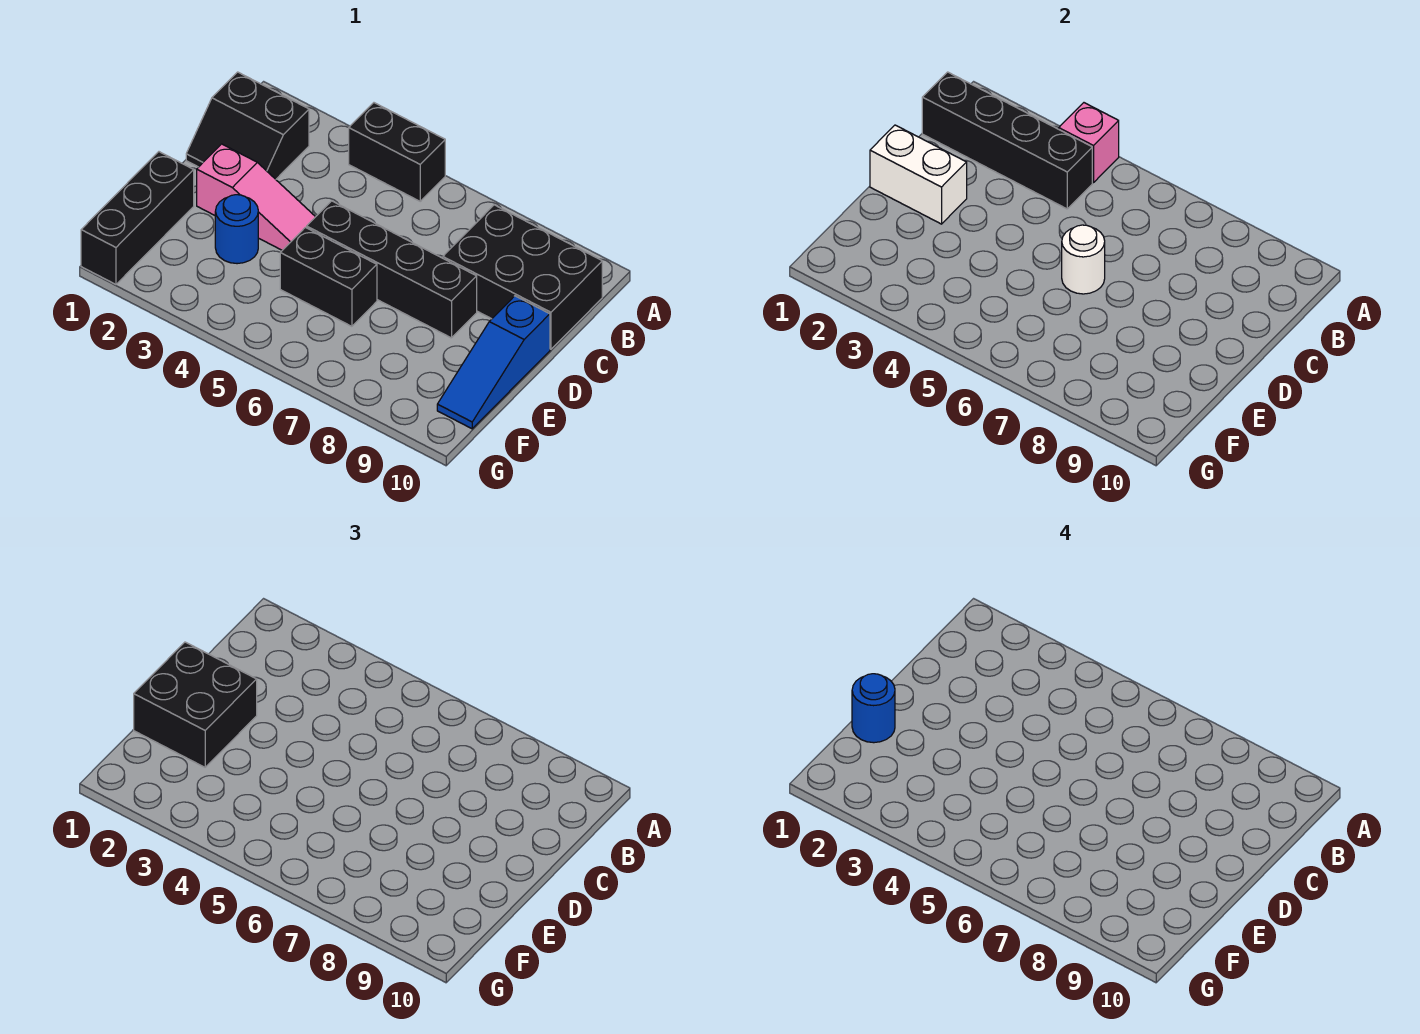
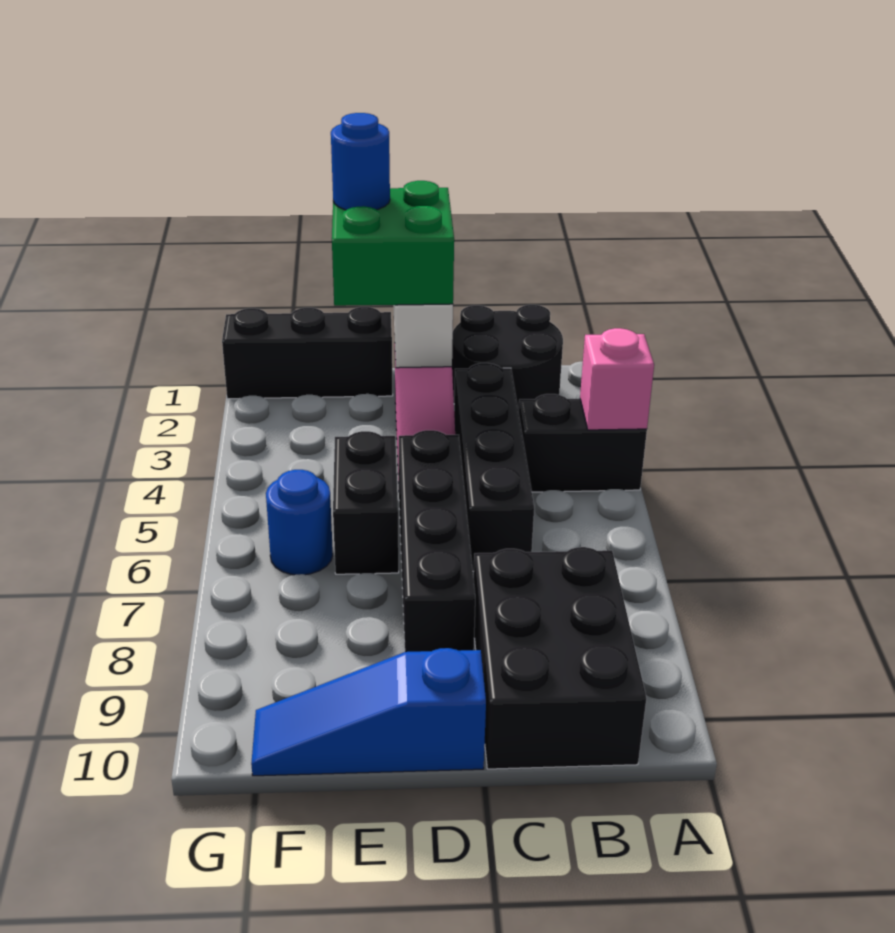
black brick A4:A5 level 1 -> black brick A4:B4 level 1
black slope B1:C2 level 1 top B -> black round brick B1:C2 level 1
black brick B1:B4 level 2 -> black brick C3:C6 level 1
black brick D1:E2 level 3 -> green brick D1:E2 level 3
white round brick D6 level 2 -> none
blue round brick E3 level 1 -> blue round brick F6 level 1

